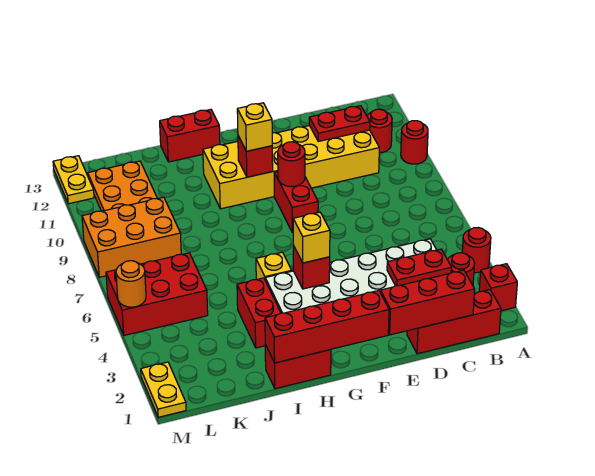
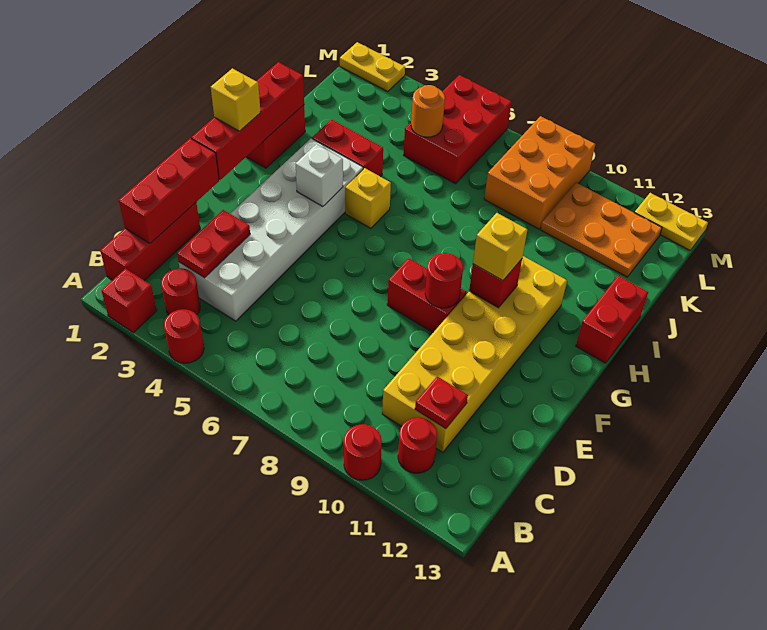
red plate C11:D11 level 2 -> red plate C11 level 2
red brick G4 level 2 -> white brick G4 level 2
yellow brick G4 level 3 -> yellow brick G1 level 3
orange round brick M5 level 2 -> orange round brick K5 level 2

